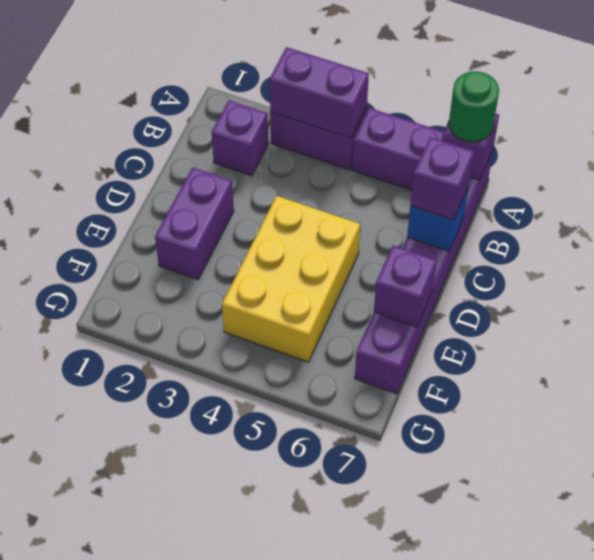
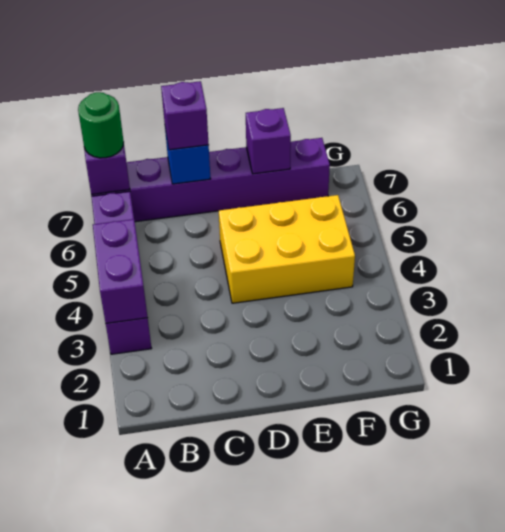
purple brick B2 level 1 -> none
purple brick D2:E2 level 1 -> none

